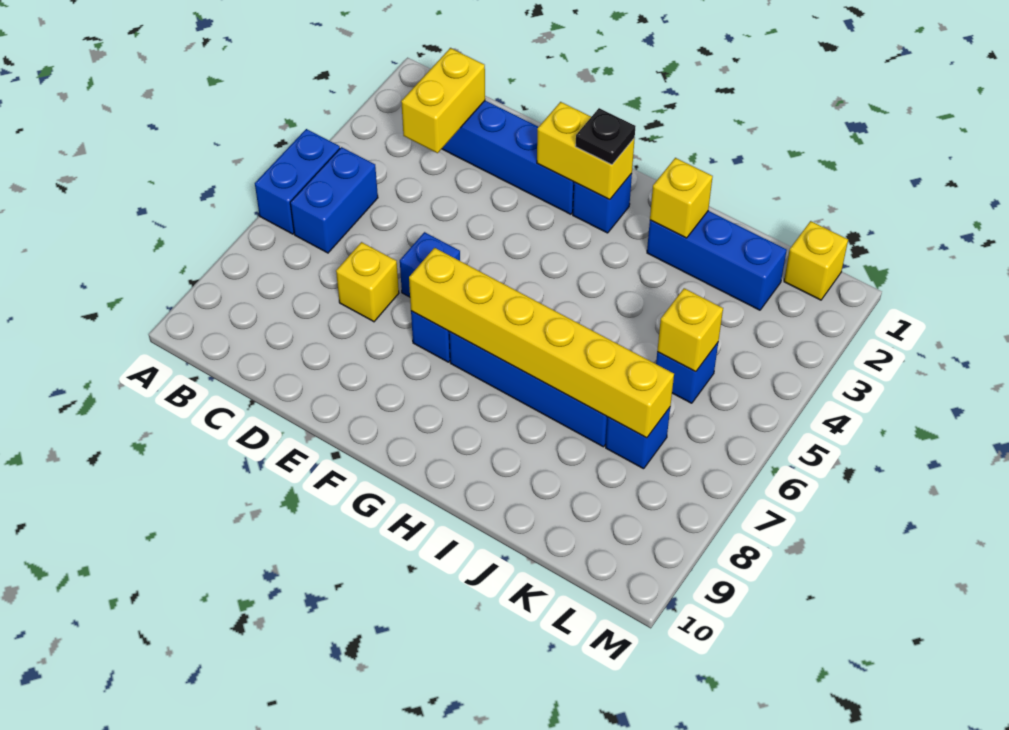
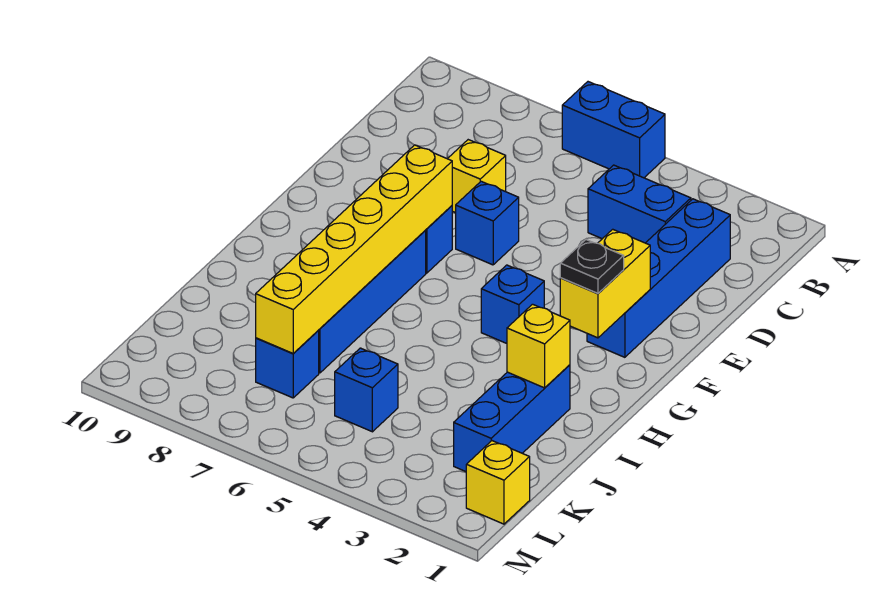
blue brick B5:B6 level 1 -> blue brick C3:C4 level 1
yellow brick C2:C3 level 2 -> none
blue brick G2 level 1 -> blue brick G4 level 1
yellow brick K5 level 2 -> none

